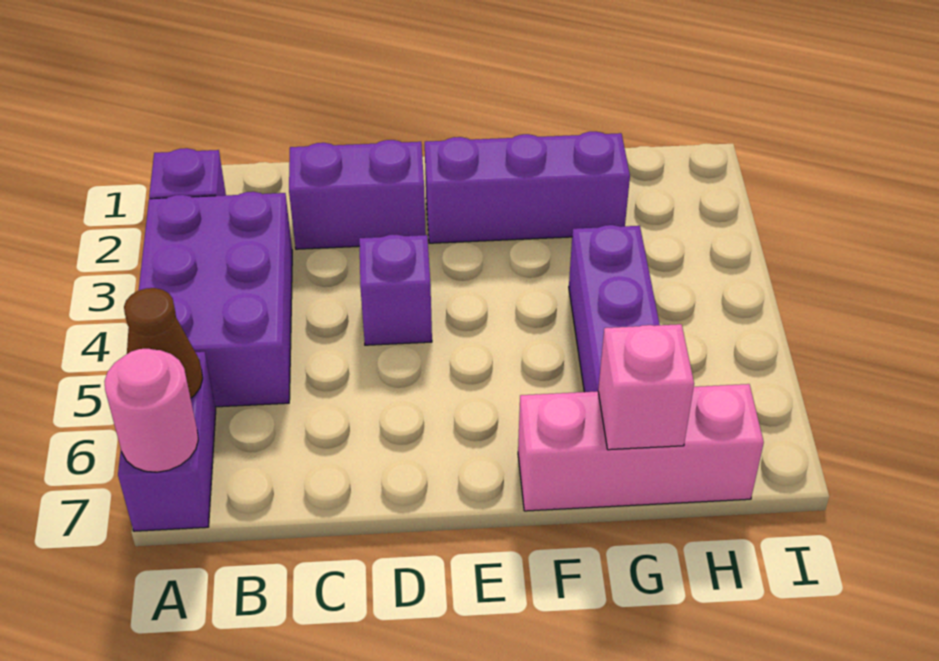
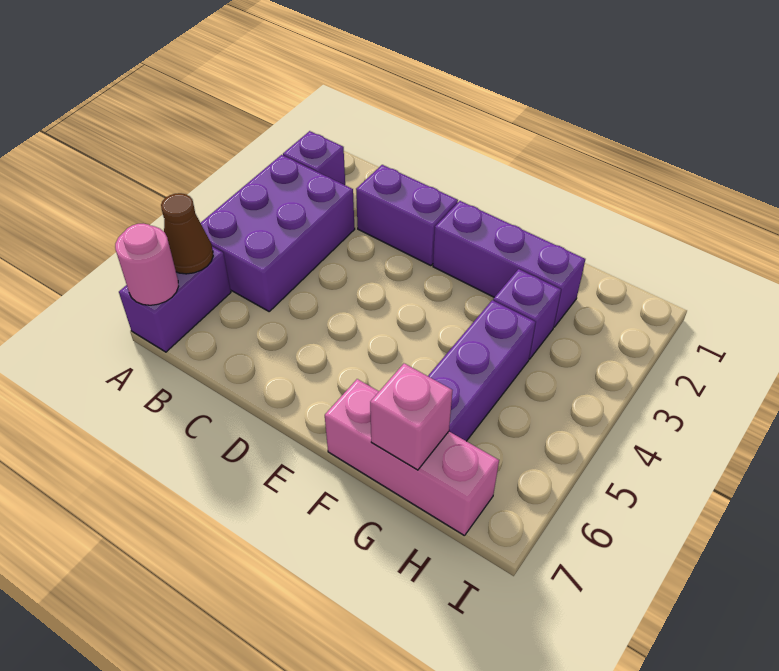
purple brick D4 level 1 -> purple brick G3 level 1

